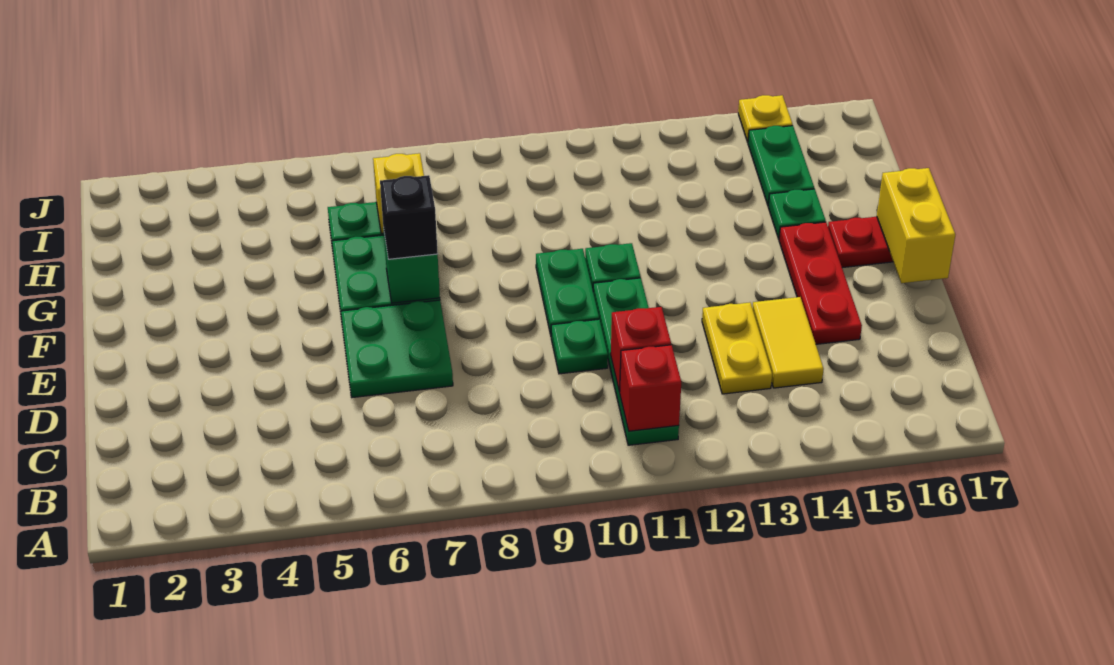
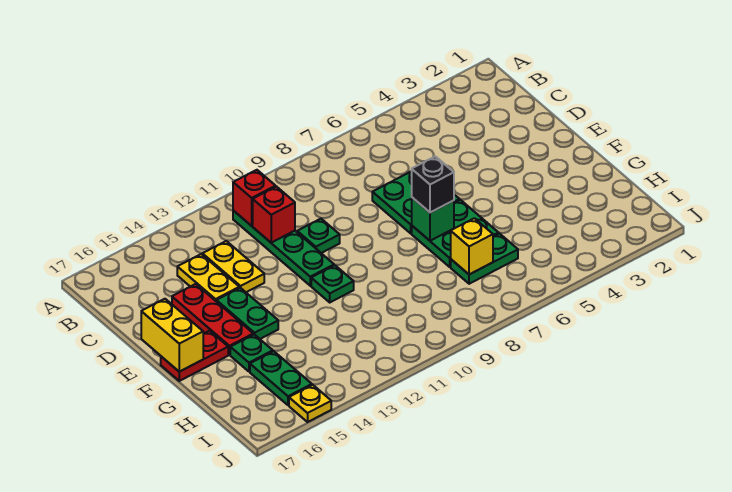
yellow tile C14:D14 level 1 -> yellow plate C14:D14 level 1
green plate E10:F10 level 1 -> green plate E14:F14 level 1

